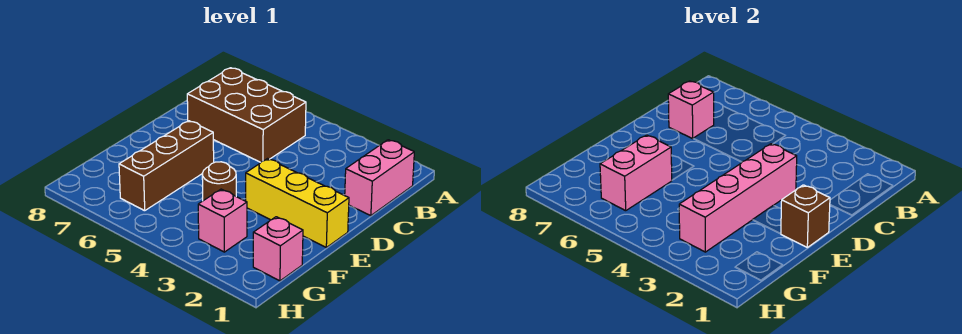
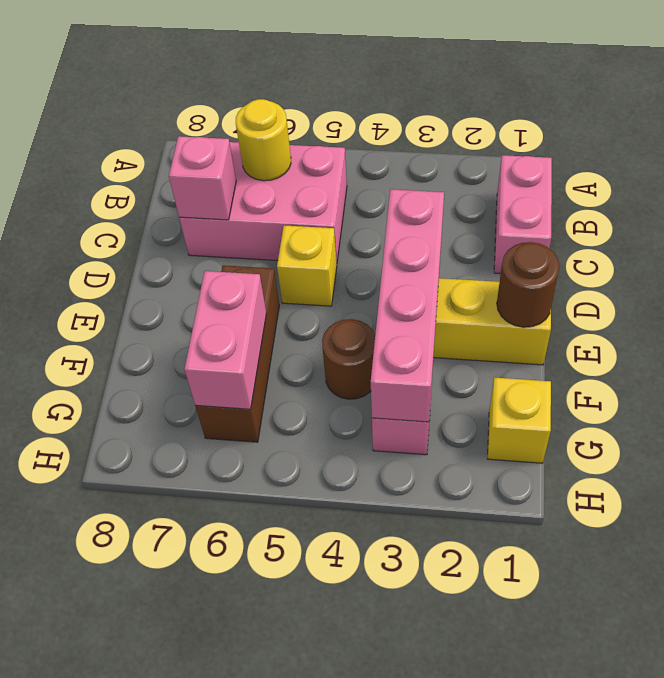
brown brick B5:C7 level 1 -> pink brick B5:C7 level 1
none -> yellow round brick B6 level 2
none -> yellow brick D5 level 1
brown brick E1 level 2 -> brown round brick E1 level 2
pink brick G1 level 1 -> yellow brick G1 level 1

